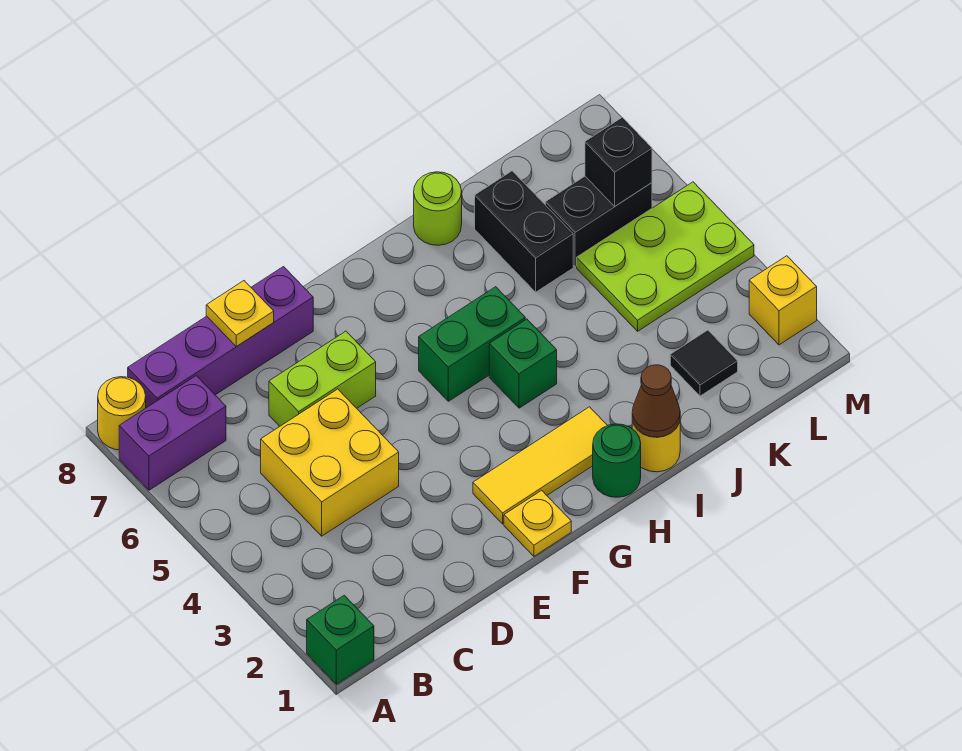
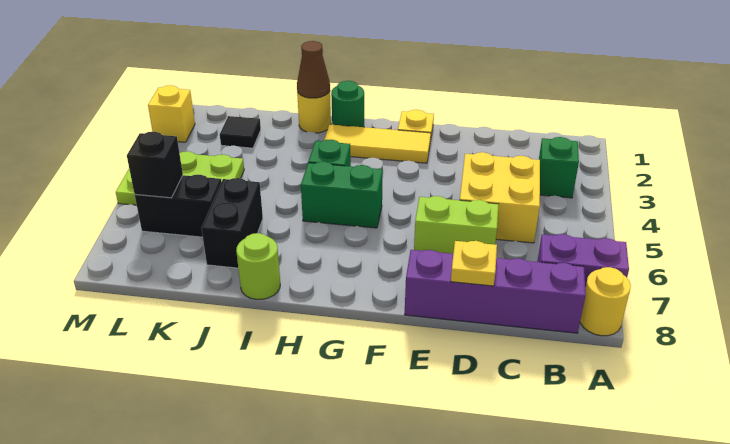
green brick A1 level 1 -> green brick B3 level 1

